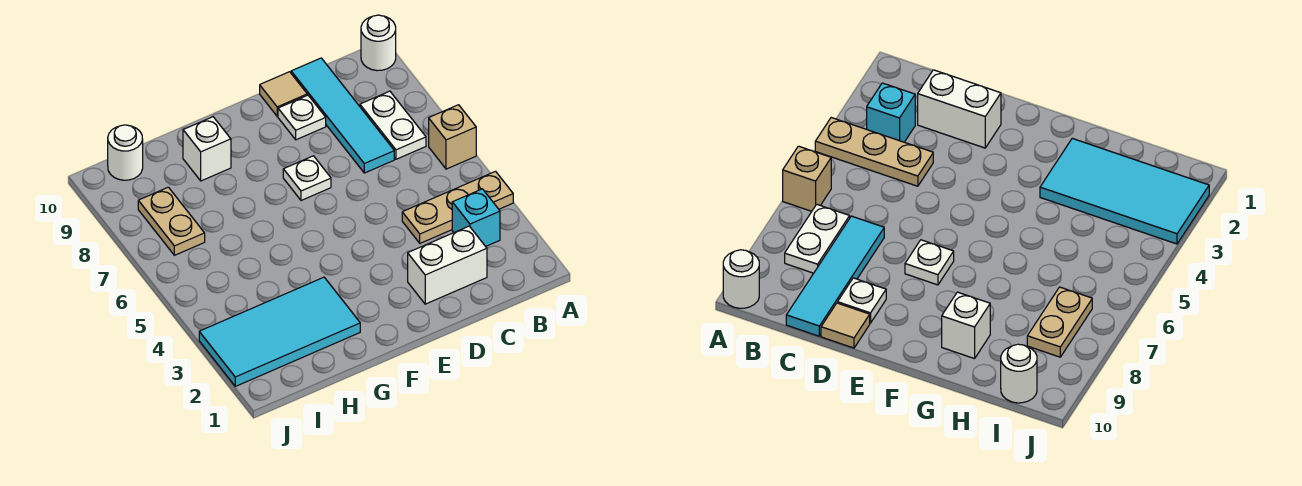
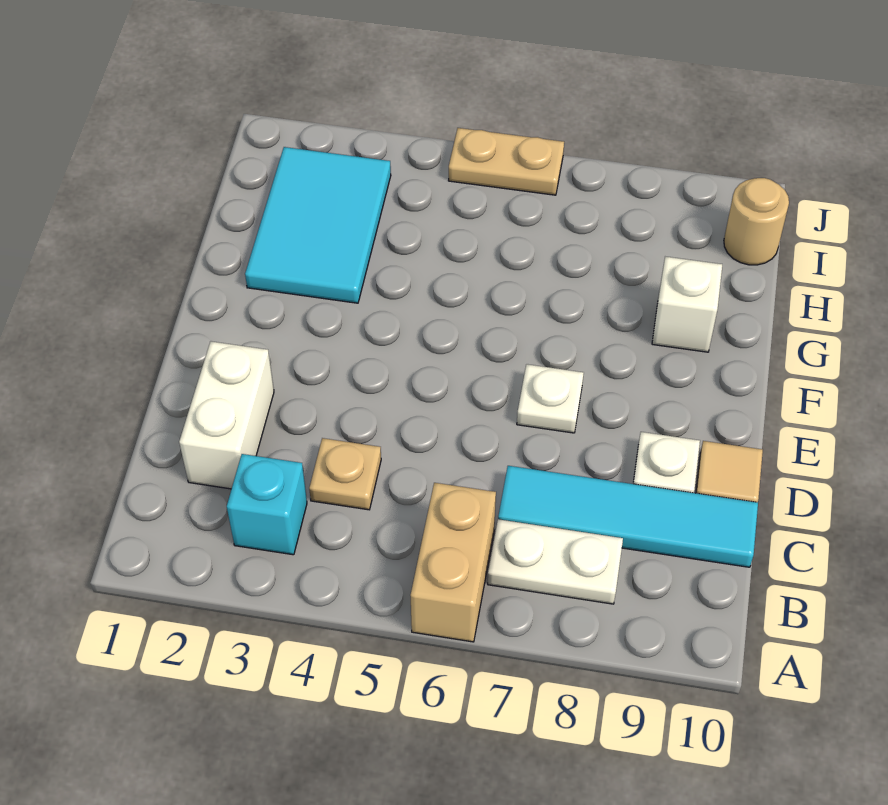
tan plate A4:C4 level 1 -> tan plate C4 level 1
tan brick A6 level 1 -> tan brick A6:B6 level 1
white round brick A10 level 1 -> none
cyan tile G2:J3 level 1 -> cyan tile G2:I3 level 1
tan plate I7:I8 level 1 -> tan plate J5:J6 level 1
white round brick I10 level 1 -> tan round brick I10 level 1

